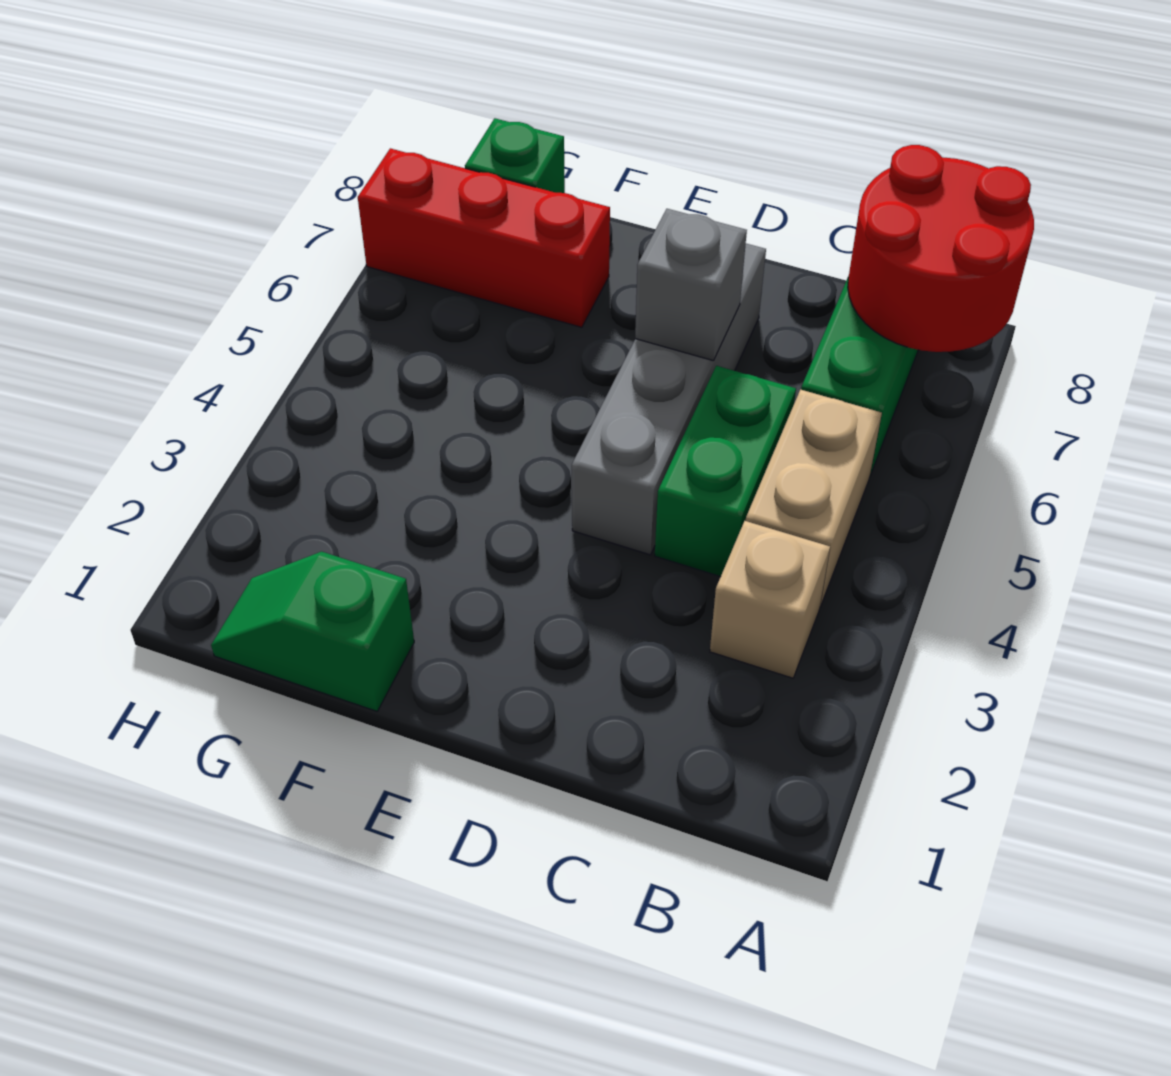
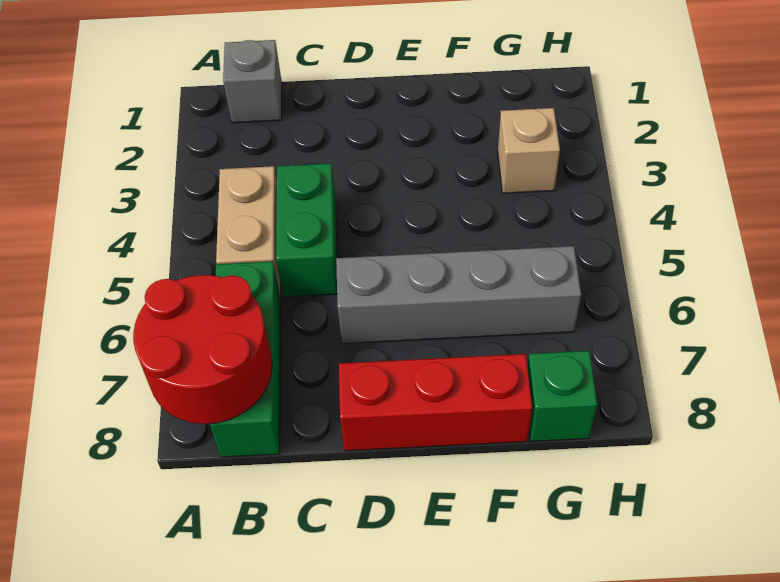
tan brick B3 level 1 -> tan brick G3 level 1
grey brick D4:D7 level 1 -> grey brick D6:G6 level 1
grey brick D6 level 2 -> grey brick B1 level 1
green slope F1:G1 level 1 top F -> none
red brick F7:H7 level 1 -> red brick D8:F8 level 1

